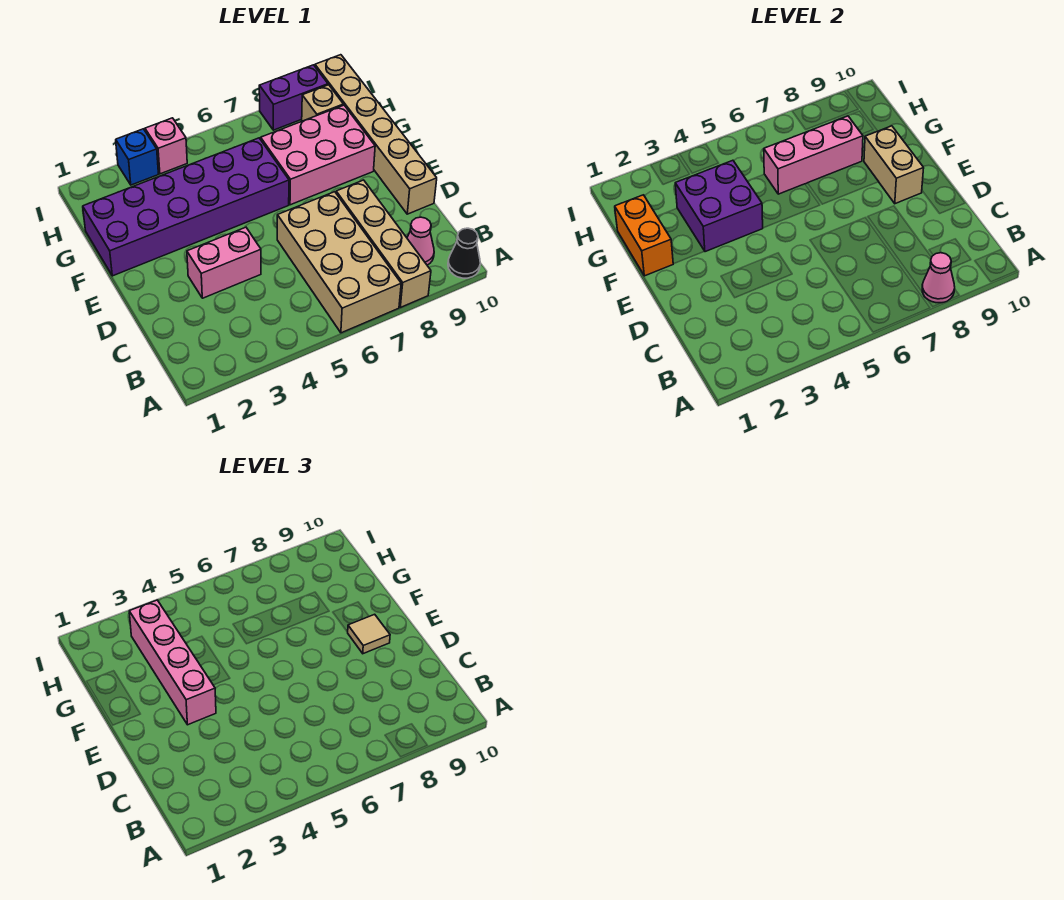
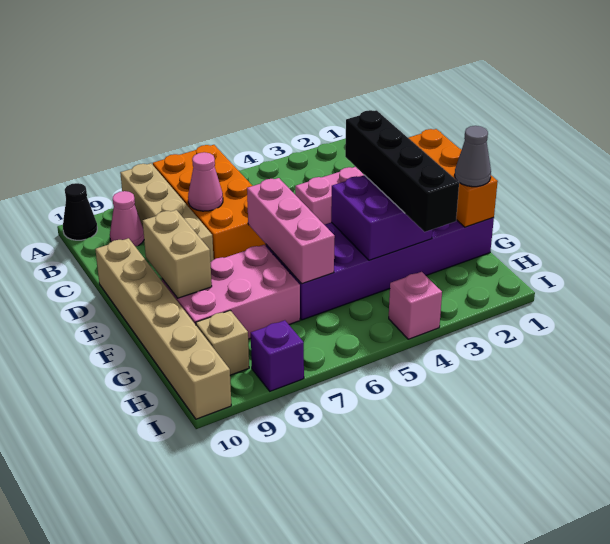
tan brick A6:D7 level 1 -> orange brick A6:D7 level 1
pink cone A8 level 2 -> pink cone C7 level 2
pink brick E3:H3 level 3 -> black brick E3:H3 level 3
tan tile E9 level 3 -> none
orange brick F1:G1 level 2 -> orange brick E1:G1 level 2
none -> grey cone G1 level 3
pink brick G6:G8 level 2 -> pink brick E6:G6 level 2
blue brick I3 level 1 -> none
purple brick I8:I9 level 1 -> purple brick I8 level 1

